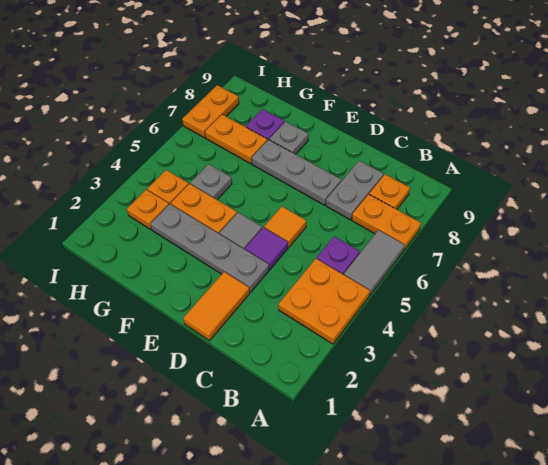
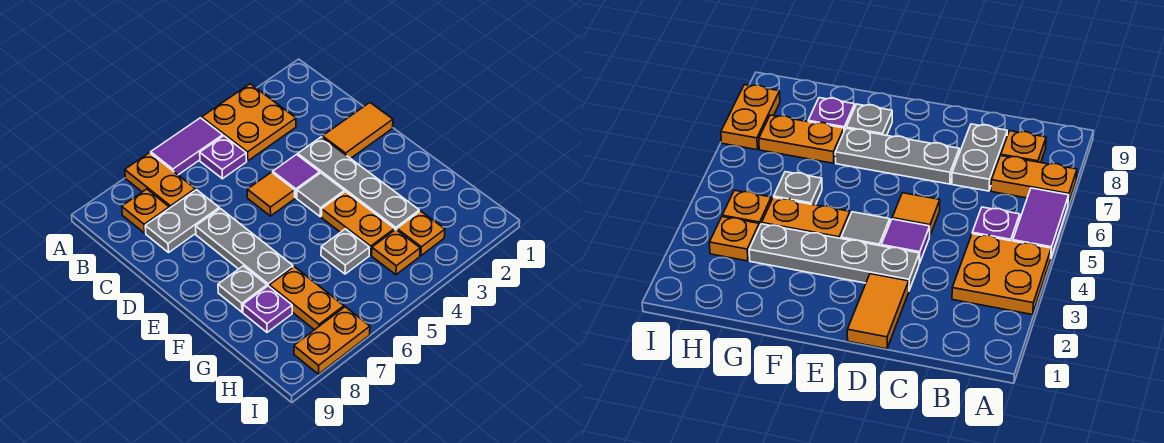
grey tile A5:A6 level 1 -> purple tile A5:A6 level 1

